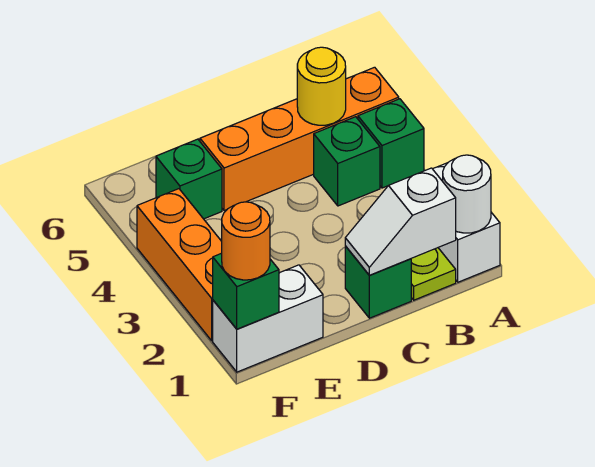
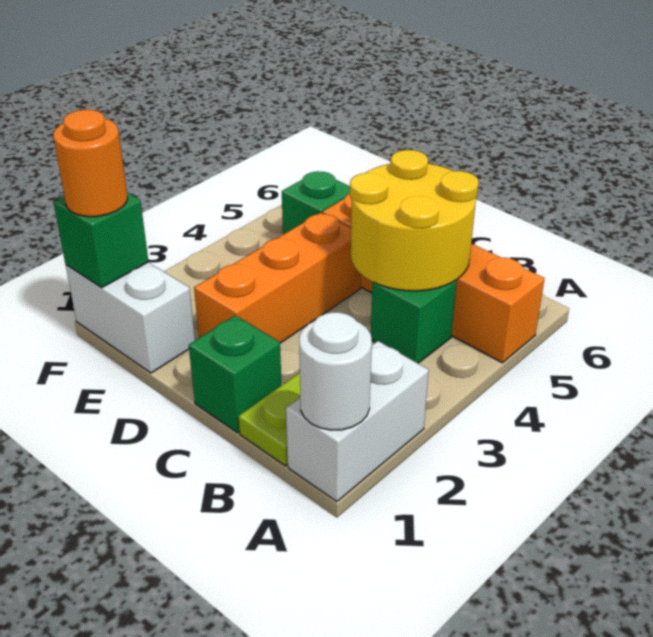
green brick A4 level 1 -> none
white slope B1:C1 level 2 top B -> none
yellow round brick B5 level 2 -> yellow round brick B4:C5 level 2
orange brick F2:F4 level 1 -> orange brick D2:D4 level 1

